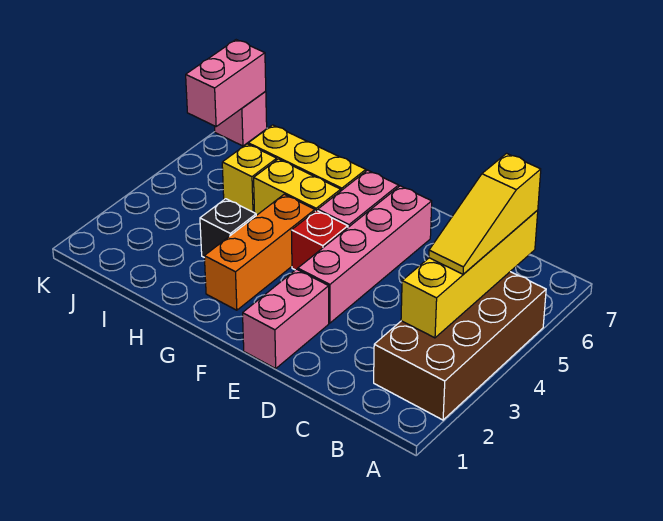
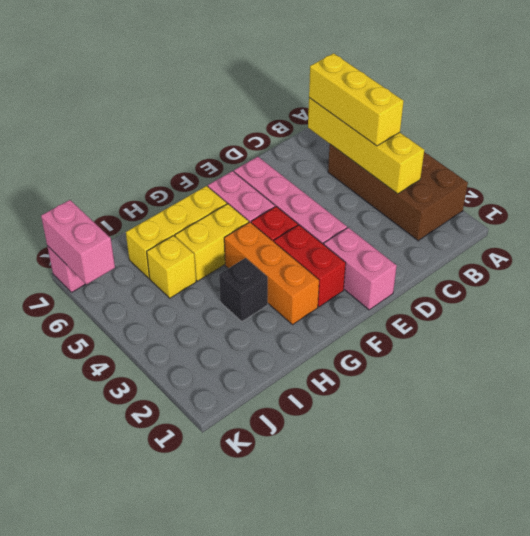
yellow slope B4:B6 level 3 top 6 -> yellow brick B4:B6 level 3
none -> red brick F2:F3 level 1

